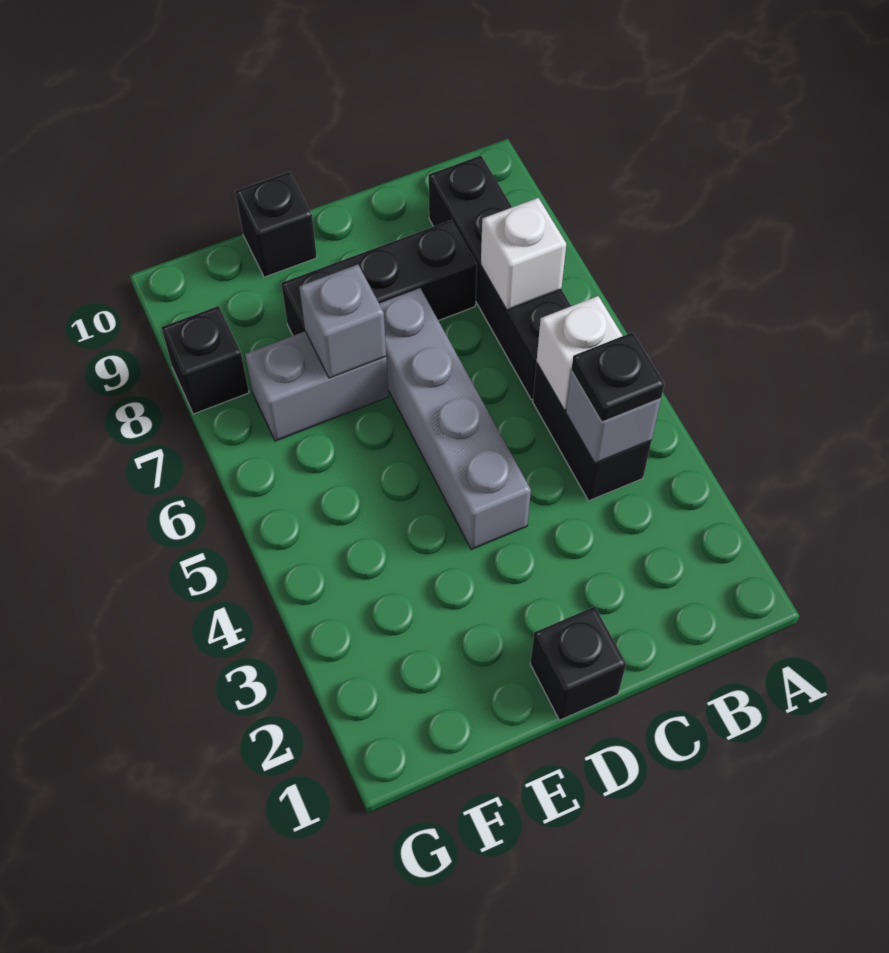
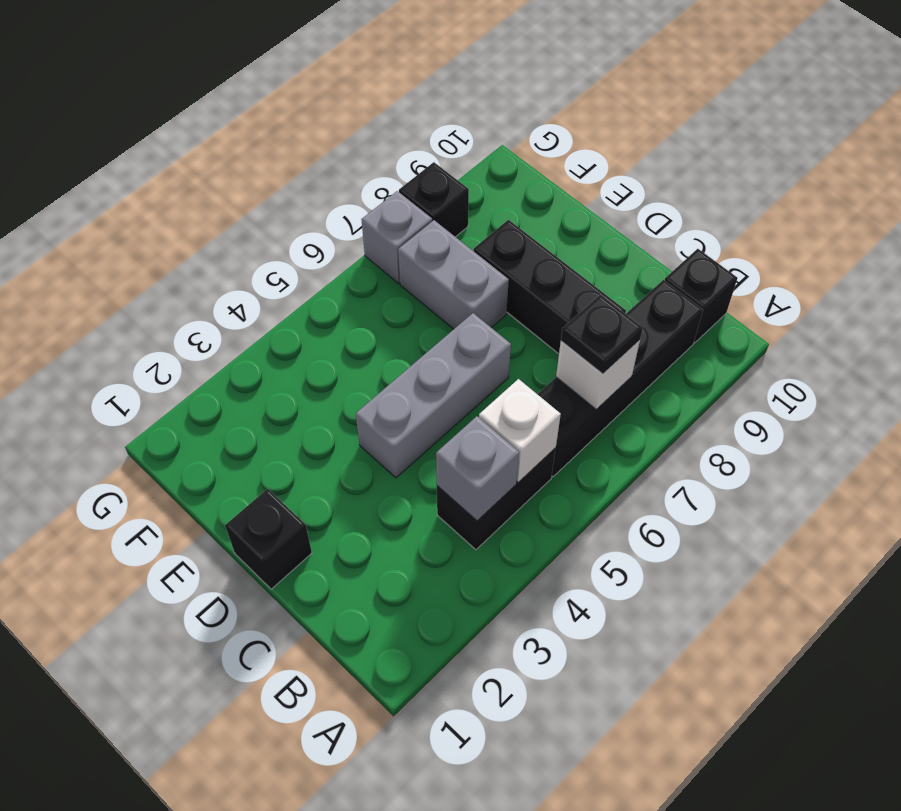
black plate B4 level 3 -> black plate B7 level 3
grey brick D4:D7 level 1 -> grey brick D4:D6 level 1
grey brick E7 level 2 -> grey brick G7 level 1
black brick E10 level 1 -> black brick B10 level 1

